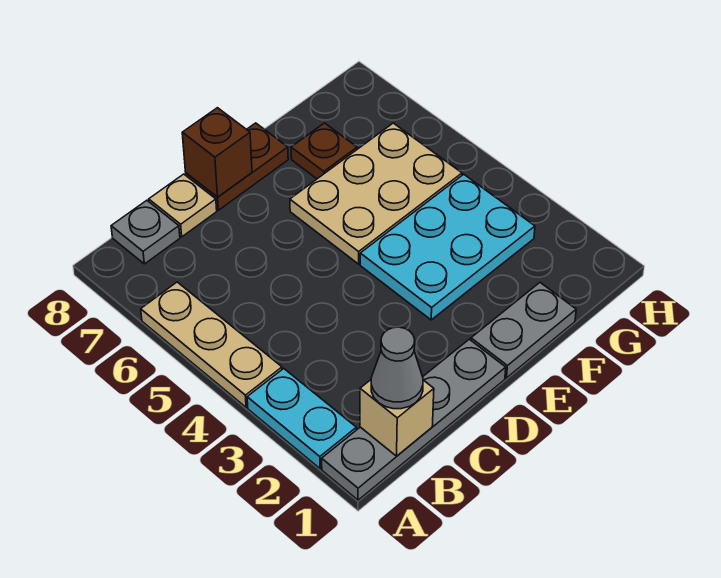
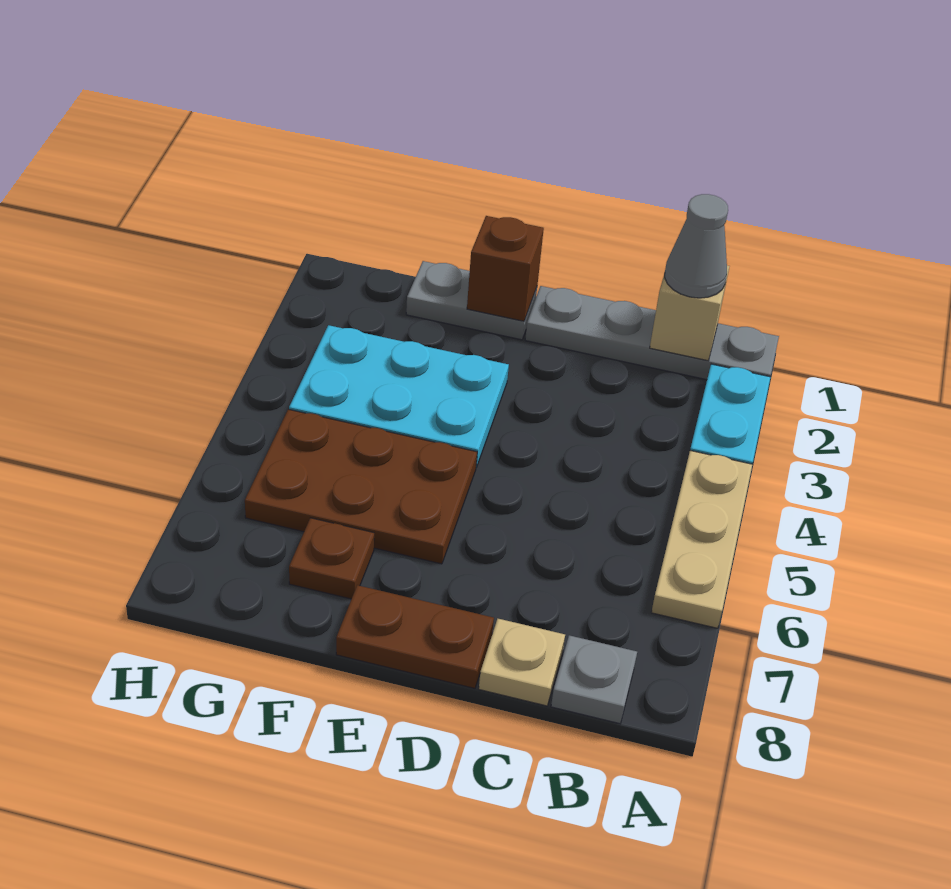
brown brick D8 level 2 -> brown brick E1 level 2
tan plate E5:G6 level 1 -> brown plate E5:G6 level 1

